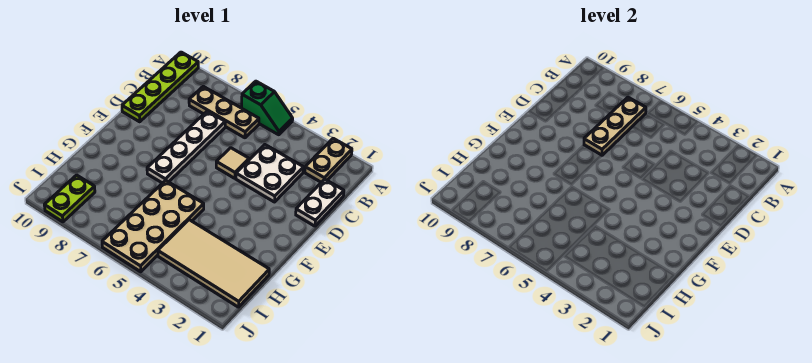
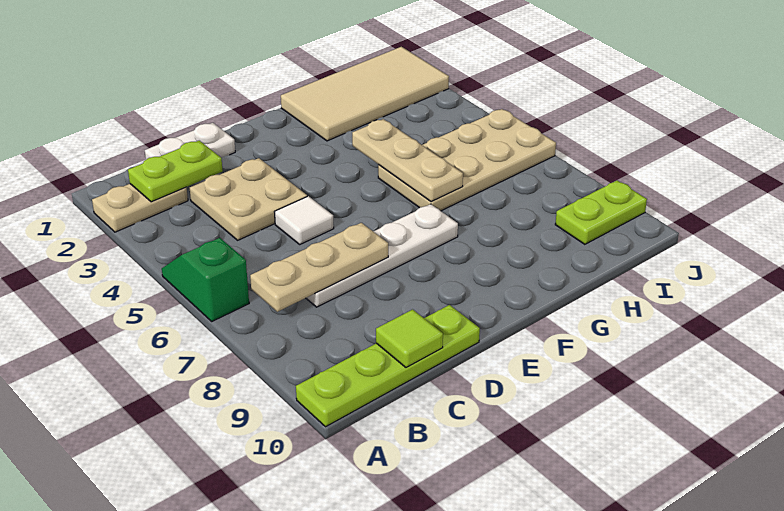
none -> lime plate B2:C2 level 2
tan plate B6:B8 level 1 -> tan plate G4:G6 level 2
white plate C3:D4 level 1 -> tan plate C3:D4 level 1
none -> lime tile C10 level 2
tan tile D5 level 1 -> white tile D5 level 1
tan tile H1:I4 level 1 -> tan tile G1:J2 level 1

